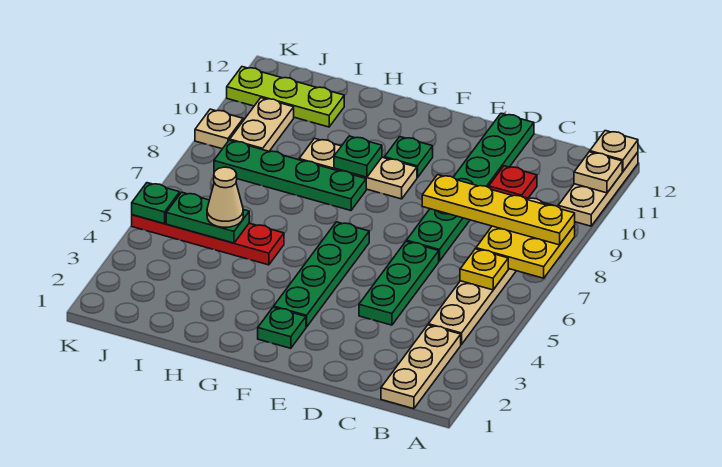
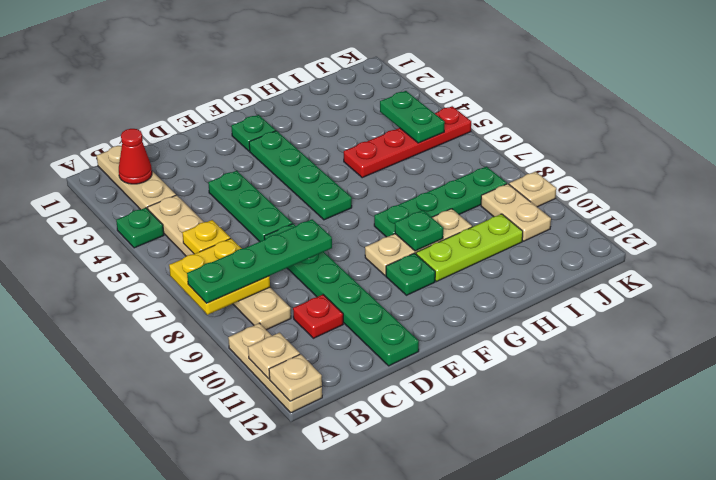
yellow plate A8:D8 level 3 -> green plate A8:D8 level 3
none -> red cone B2 level 2
green plate I5:J5 level 2 -> green plate J4:J5 level 2
tan cone I5 level 3 -> none
lime plate I11:K11 level 1 -> lime plate G10:I10 level 1
green plate K5 level 2 -> green plate A4 level 1

